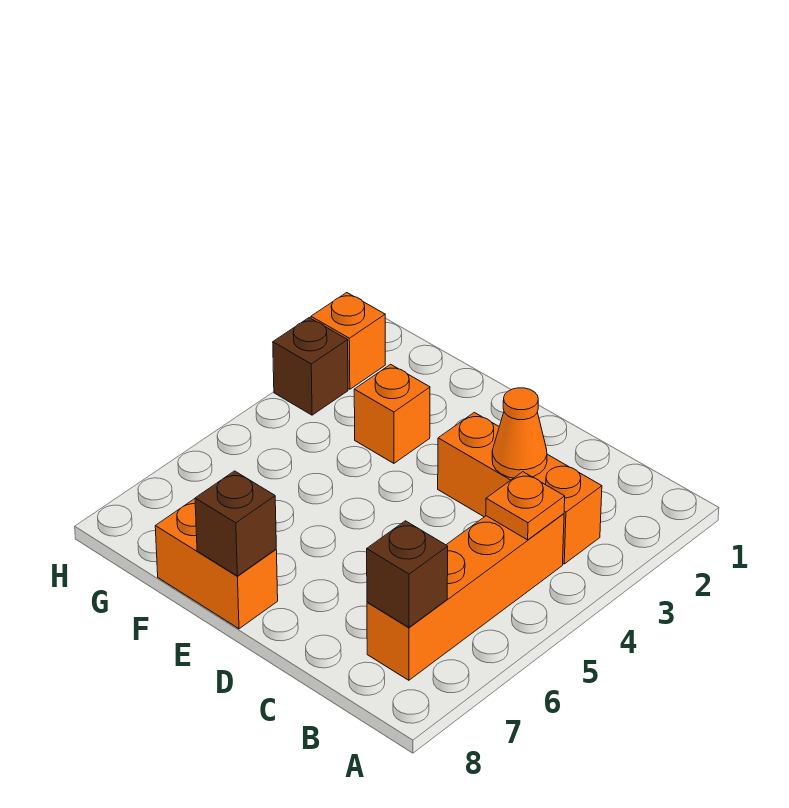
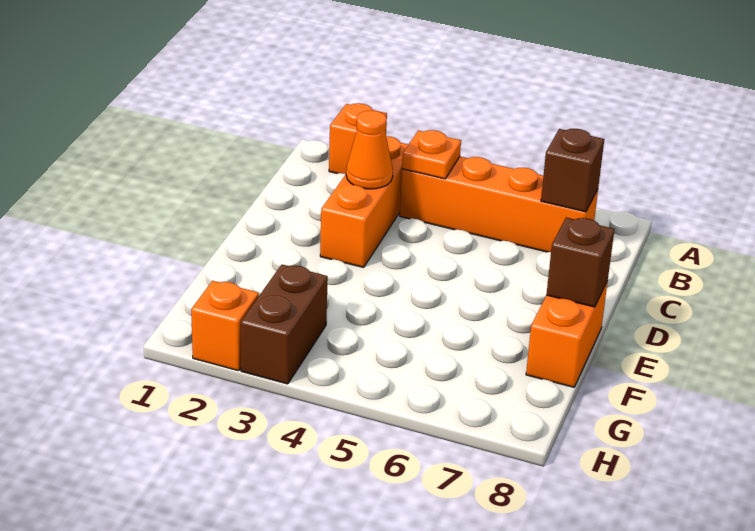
orange brick F3 level 1 -> orange brick A2 level 1
brown brick H3 level 1 -> brown brick G3:H3 level 1

